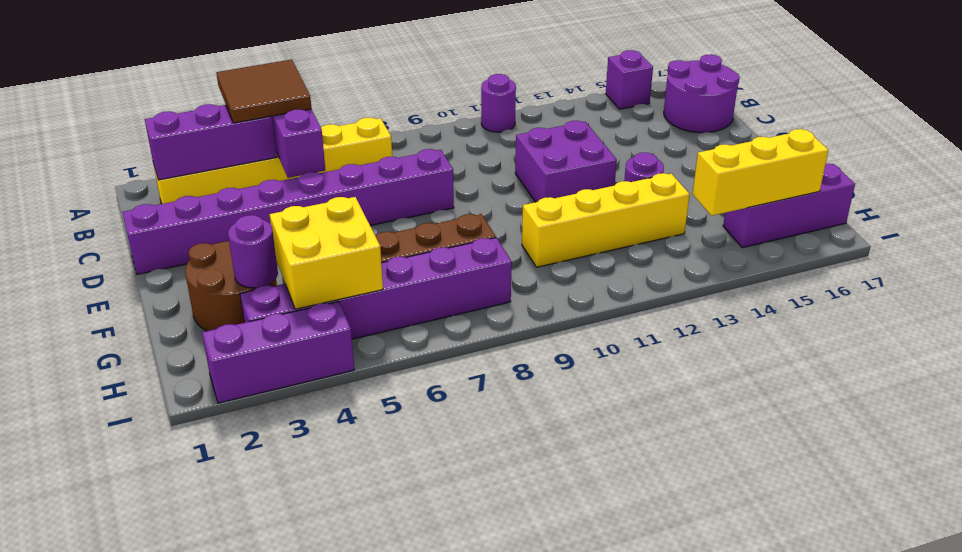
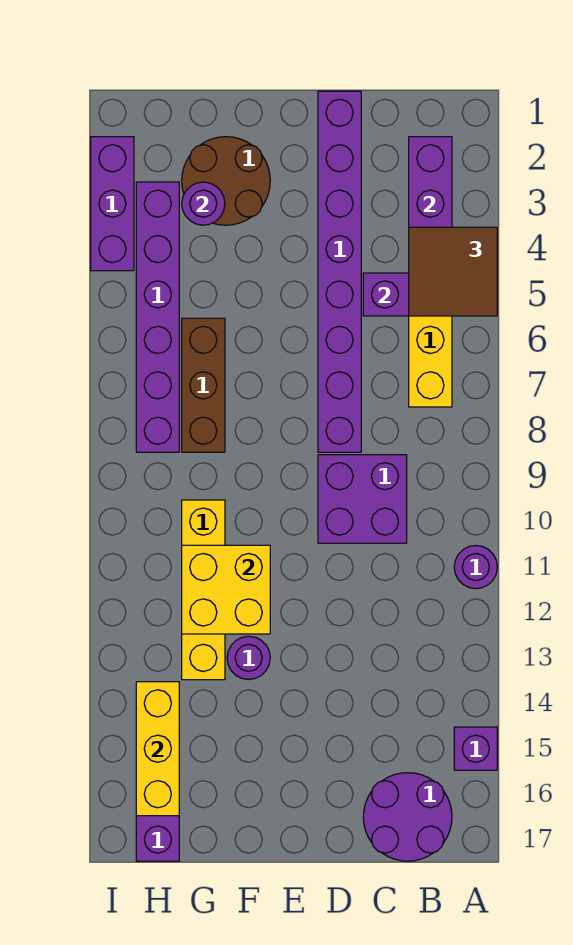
purple brick D11:E12 level 1 -> purple brick C9:D10 level 1
yellow brick G4:H5 level 2 -> yellow brick F11:G12 level 2

